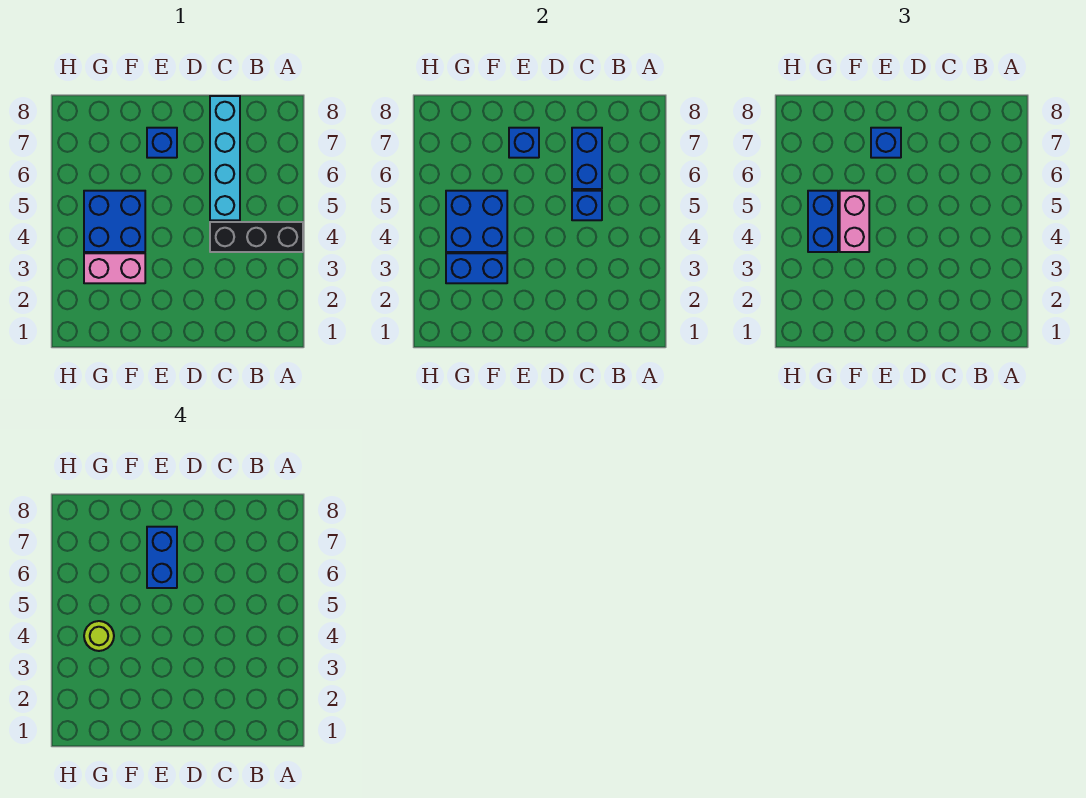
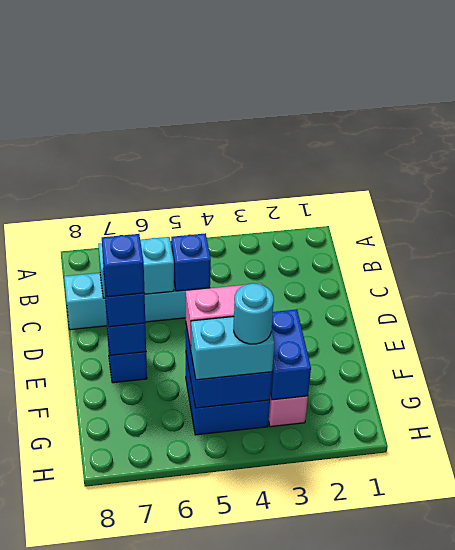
black brick A4:C4 level 1 -> none
blue brick C6:C7 level 2 -> cyan brick C6:C7 level 2
blue brick E6:E7 level 4 -> blue brick E7 level 4
blue brick G4:G5 level 3 -> cyan brick G4:G5 level 3
lime round brick G4 level 4 -> cyan round brick G4 level 4

